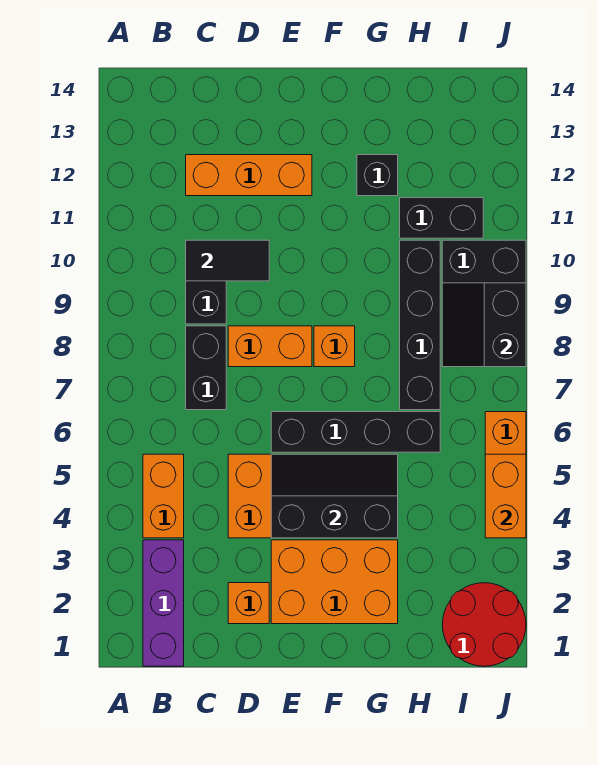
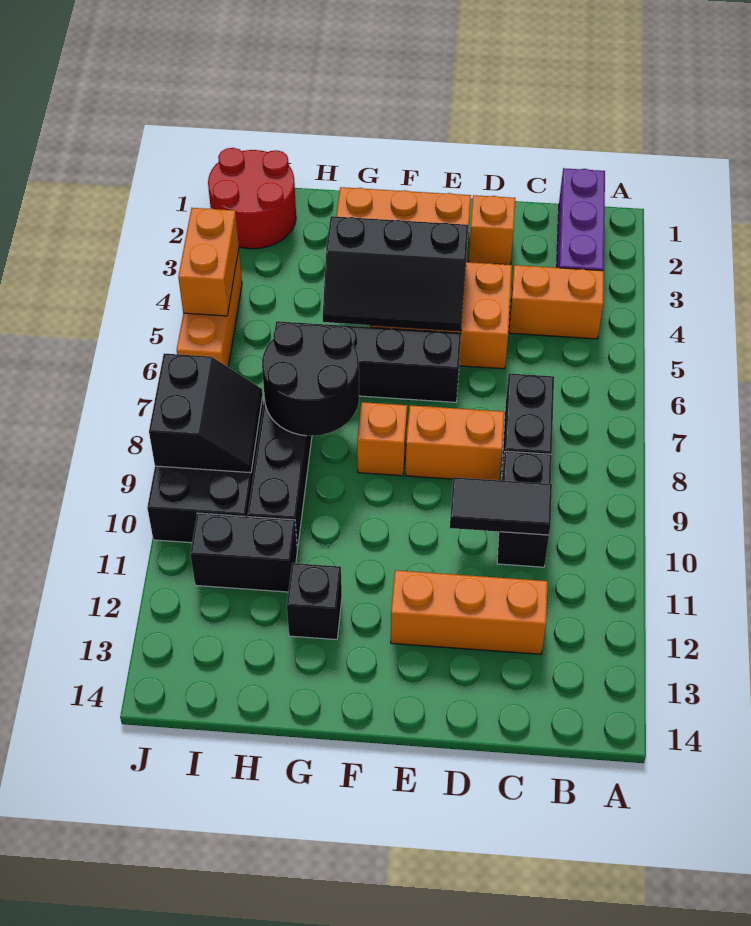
orange brick B4:B5 level 1 -> orange brick B4:C4 level 1
none -> black round brick G7:H8 level 2

